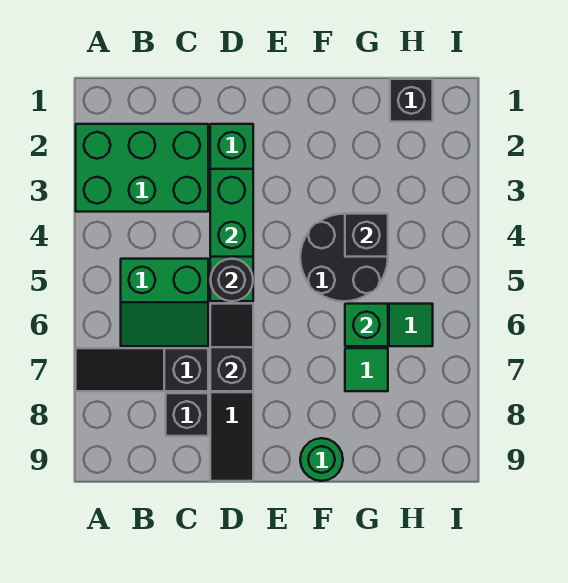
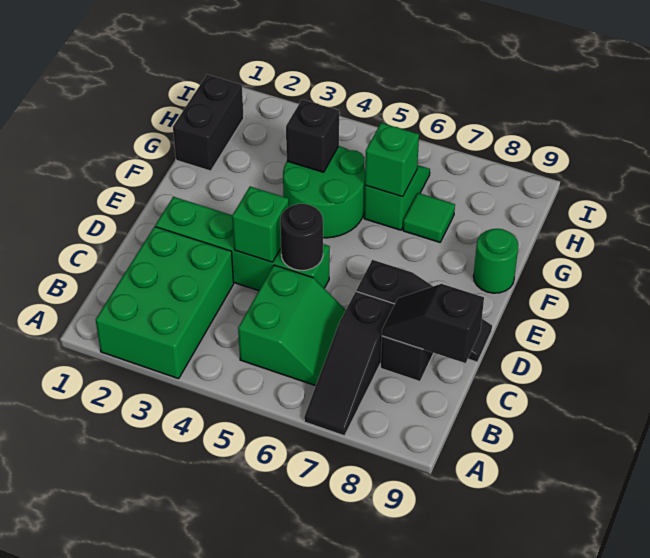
green brick D3:D4 level 2 -> green brick D4 level 2
black slope D6:D7 level 2 top 7 -> black slope C8:C9 level 2 top 9
black round brick F4:G5 level 1 -> green round brick F4:G5 level 1
black brick H1 level 1 -> black brick G1:H1 level 1

